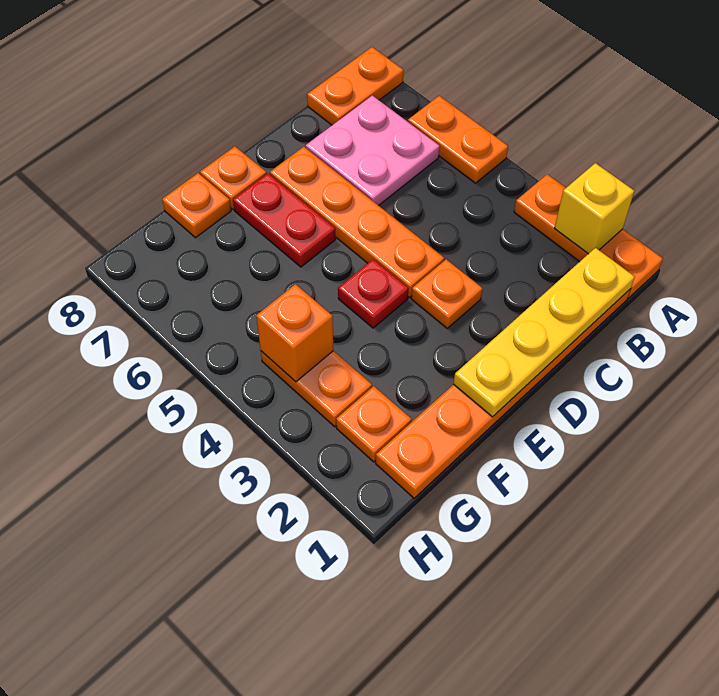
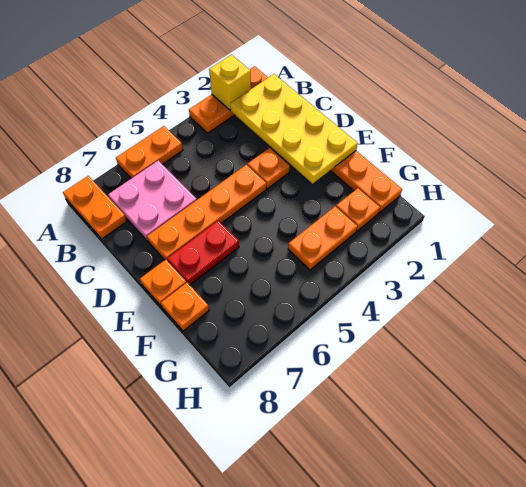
yellow plate B1:E1 level 2 -> yellow plate B1:E2 level 2
red plate E4 level 1 -> none
orange brick G4 level 2 -> none

